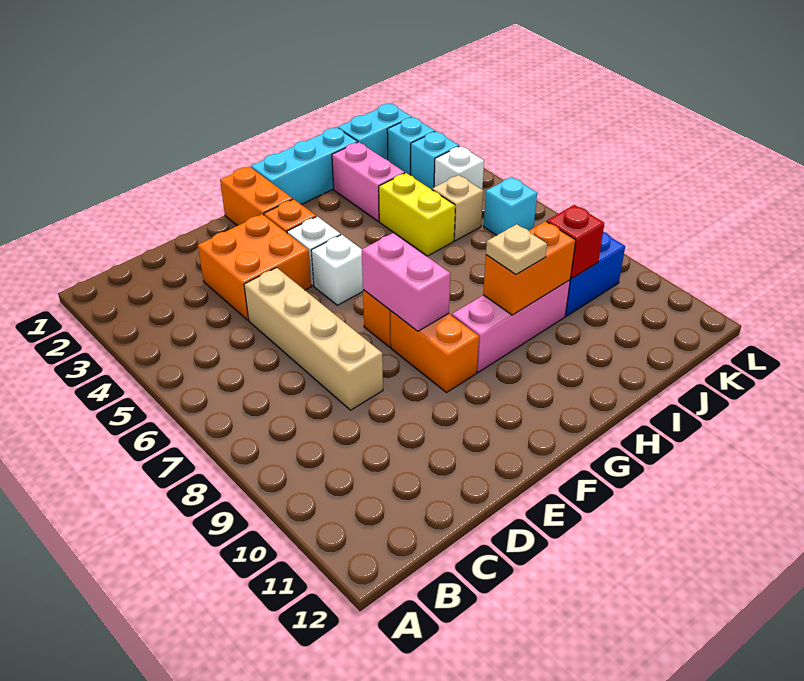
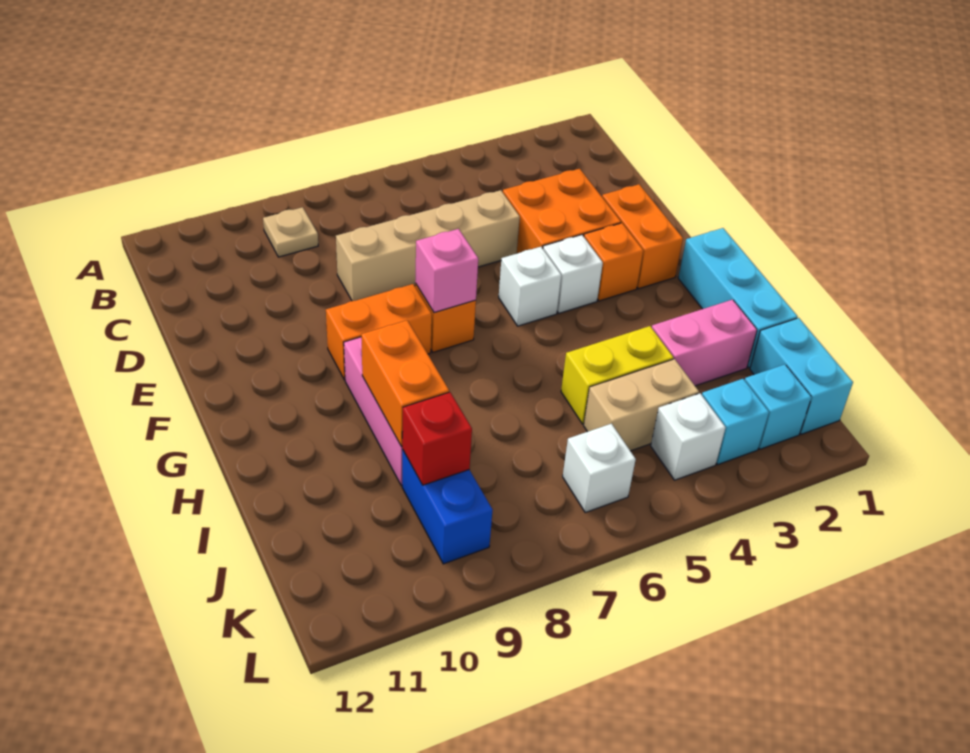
orange brick F1:F2 level 1 -> orange brick E2:F2 level 1
pink brick F7:F8 level 2 -> pink brick F7 level 2
tan plate H9 level 3 -> tan plate B9 level 1
tan brick J5 level 1 -> tan brick J4:J5 level 1
cyan brick K6 level 1 -> white brick K6 level 1

